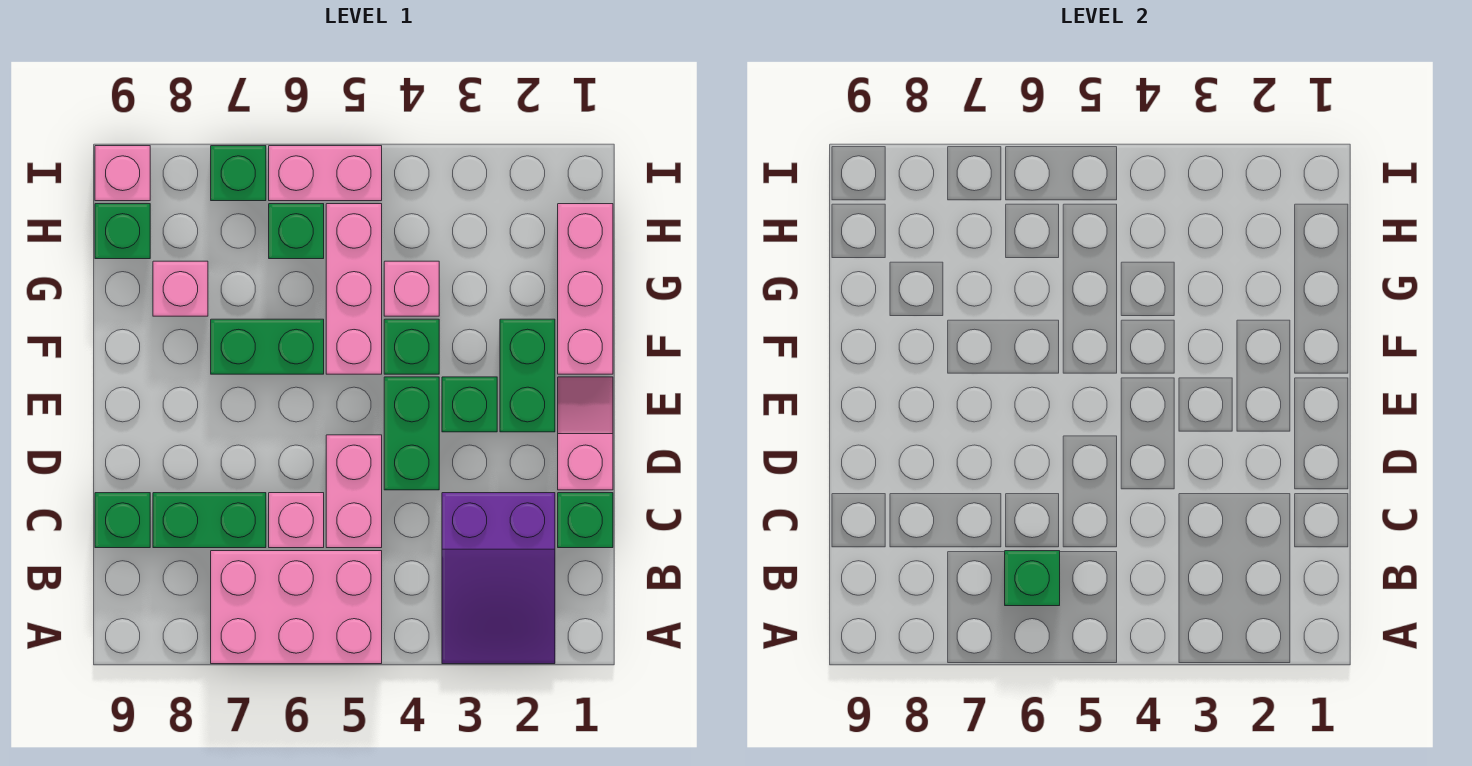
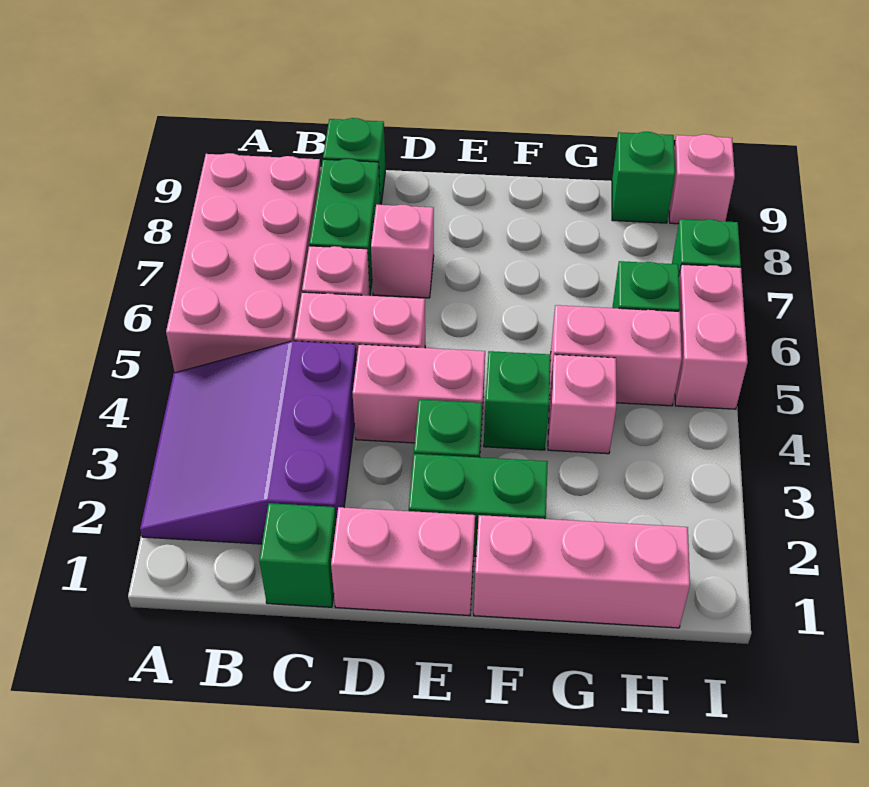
purple slope A2:C3 level 1 top C -> purple slope A2:C4 level 1 top C
pink brick A5:B7 level 1 -> pink brick A5:B8 level 1
green brick B6 level 2 -> none
pink slope D1:E1 level 1 top D -> pink brick D1:E1 level 1
green brick D4:E4 level 1 -> pink brick D4:E4 level 1
pink brick F5:H5 level 1 -> pink brick G5:H5 level 1
green brick F6:F7 level 1 -> none
pink brick G8 level 1 -> pink brick D7 level 1

